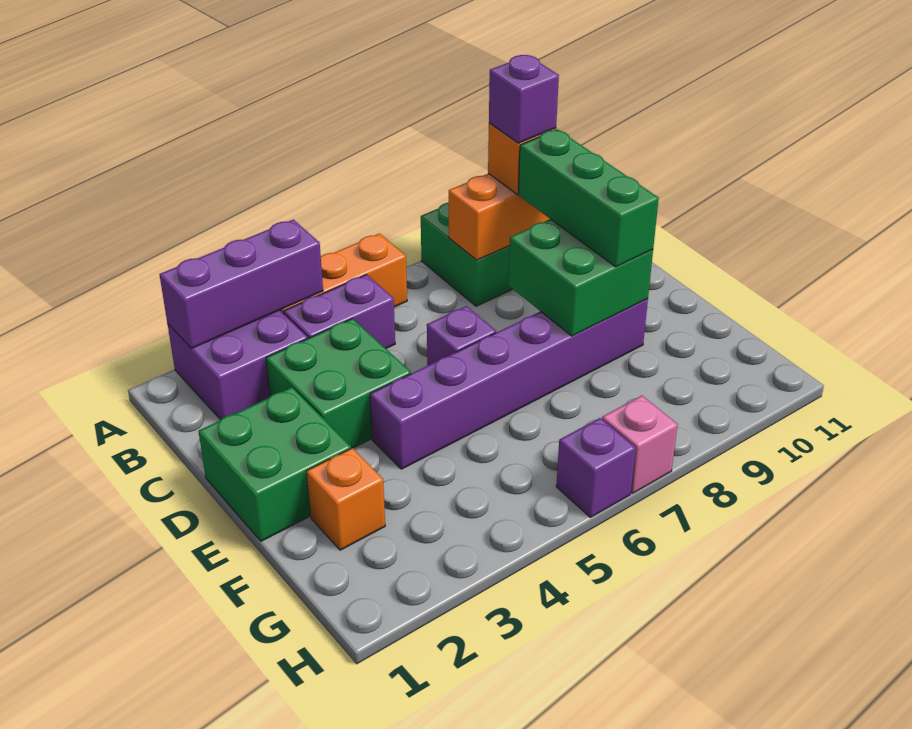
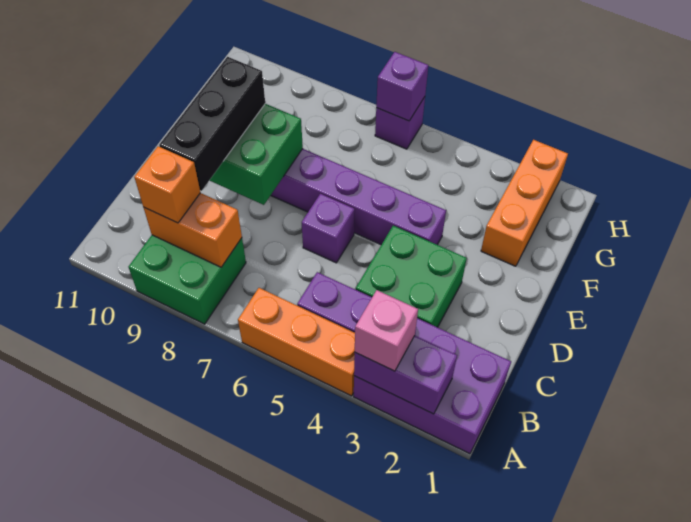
purple brick A2:B3 level 1 -> purple brick A1:B3 level 1
purple brick A2:A4 level 2 -> purple brick A2:A3 level 2
purple brick B9 level 4 -> purple brick H6 level 2
green brick C9:E9 level 3 -> black brick C9:E9 level 3
green brick D1:E2 level 1 -> none
orange brick F2 level 1 -> orange brick F2:H2 level 1
pink brick H7 level 1 -> pink brick A3 level 3

